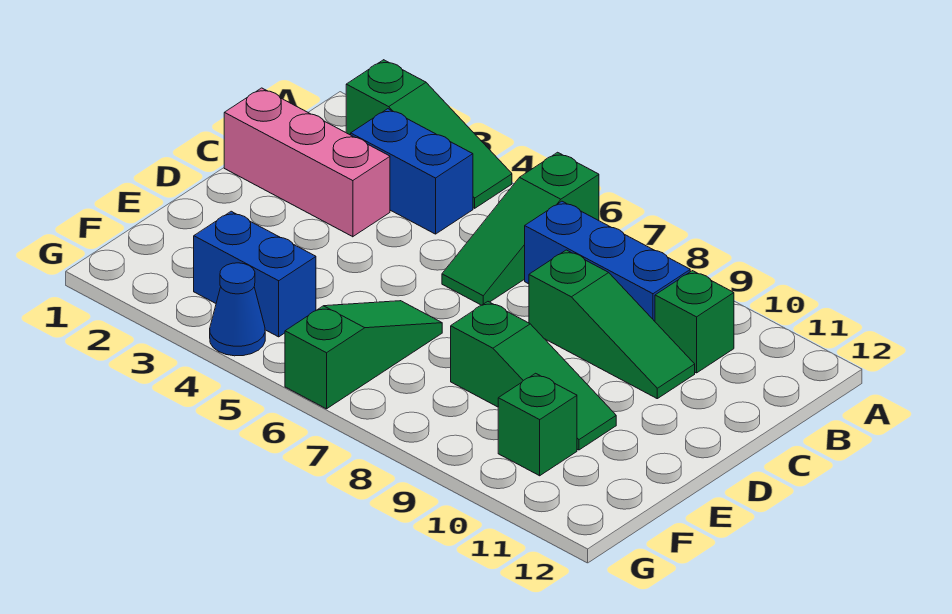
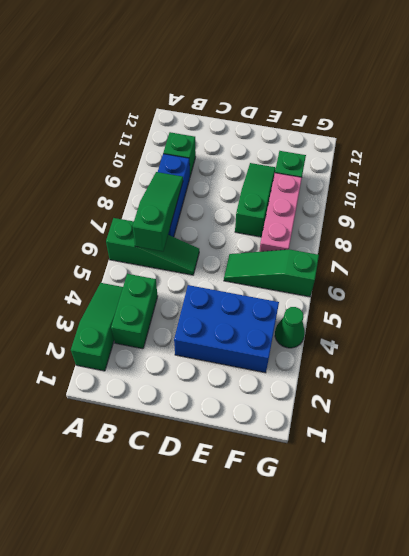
blue brick B3:B4 level 1 -> green brick B3:B4 level 1
pink brick C1:C3 level 1 -> pink brick F7:F9 level 1
green slope C8:C10 level 1 top 8 -> green slope B6:B8 level 2 top 6
blue brick F3:F4 level 1 -> blue brick D3:F4 level 1
blue cone G4 level 1 -> green cone G4 level 1

